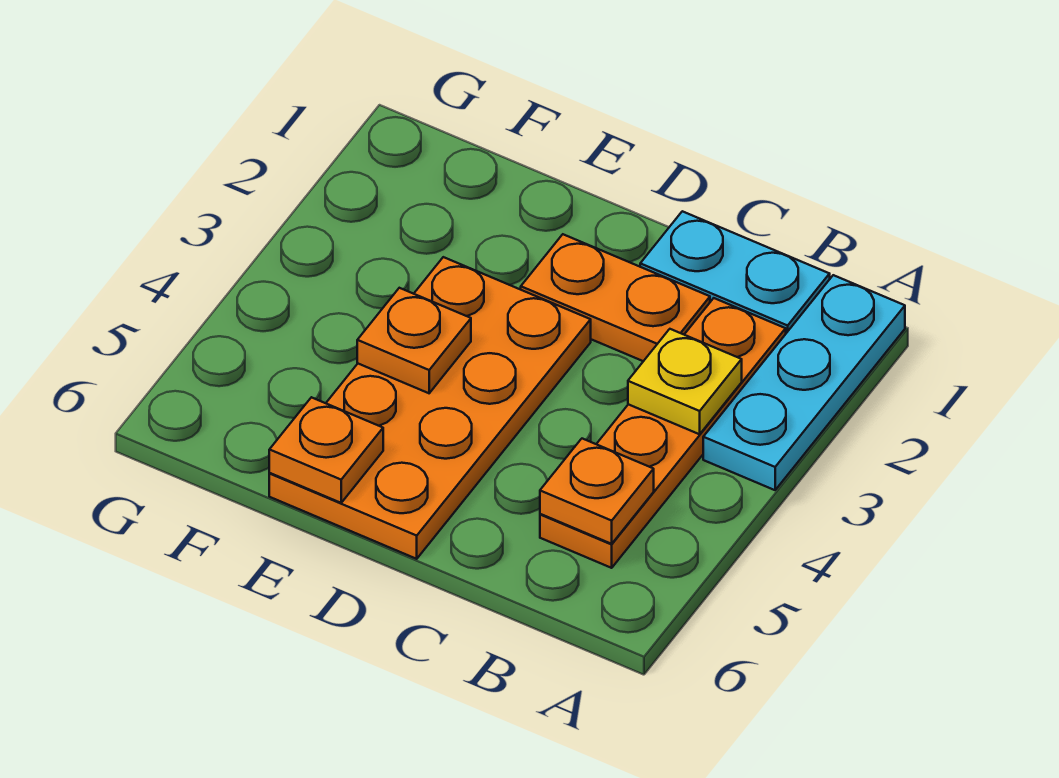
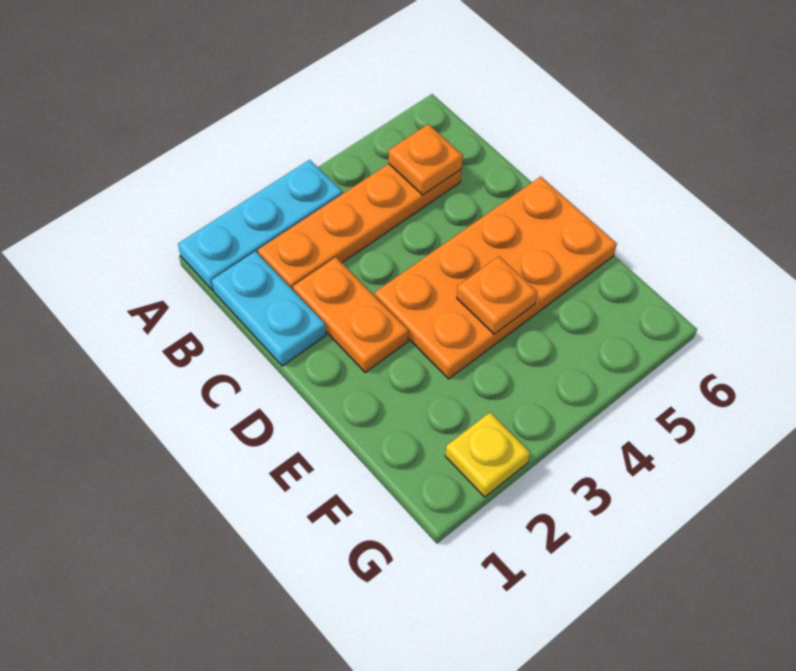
yellow plate B3 level 2 -> yellow plate G2 level 1
orange plate E6 level 2 -> none

